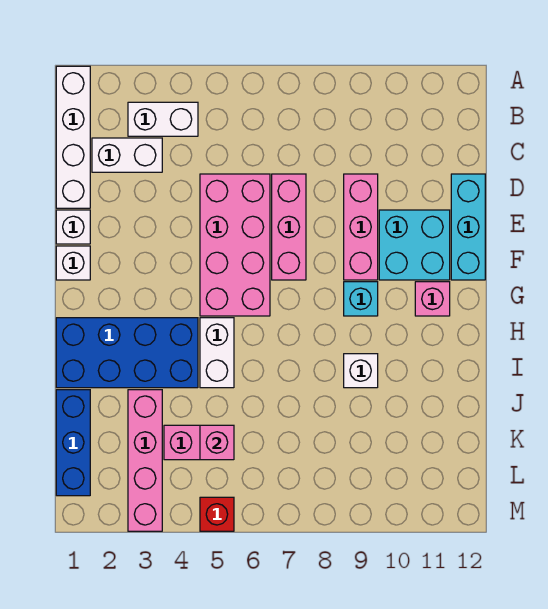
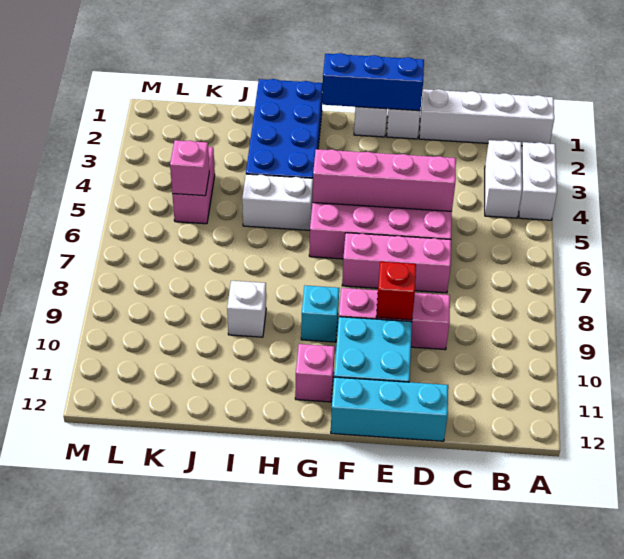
white brick C2:C3 level 1 -> white brick A3:A4 level 1
blue brick J1:L1 level 1 -> blue brick E1:G1 level 2
pink brick J3:M3 level 1 -> pink brick D5:G5 level 2
red brick M5 level 1 -> red brick E9 level 2

